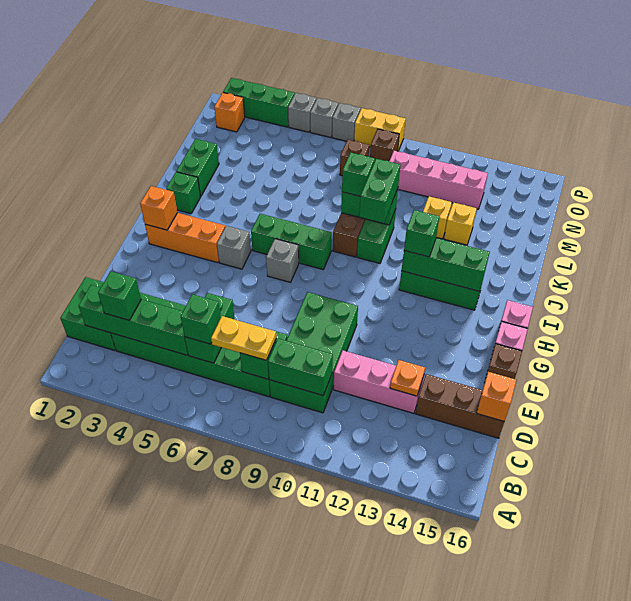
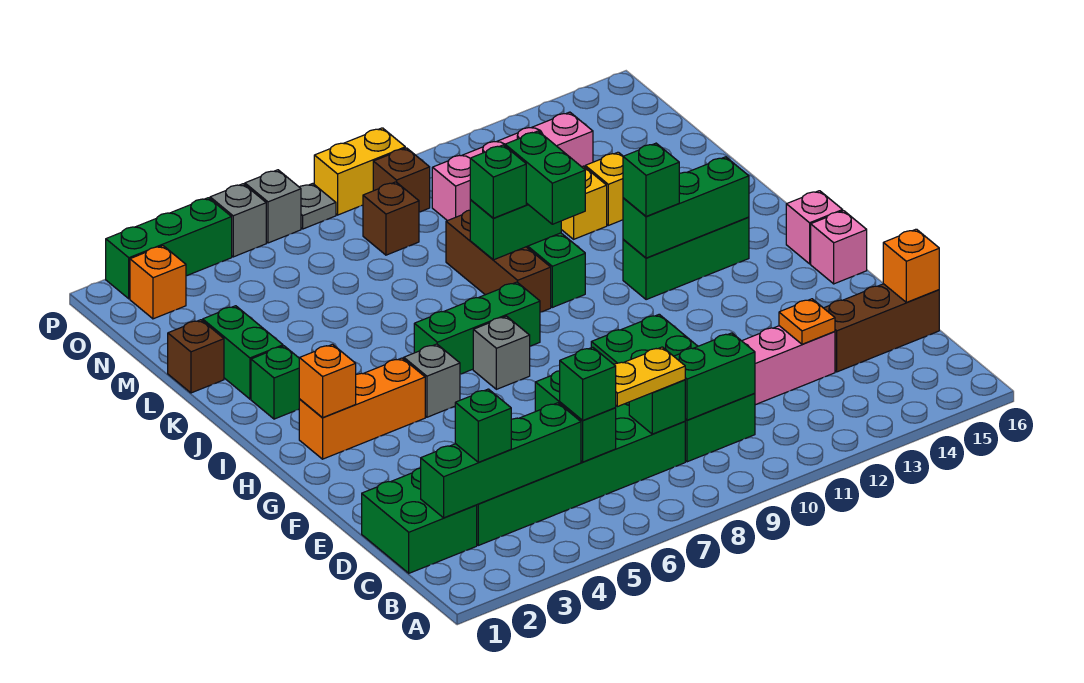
brown brick F16 level 1 -> brown brick L1 level 1
grey brick P7 level 1 -> grey plate P7 level 1

